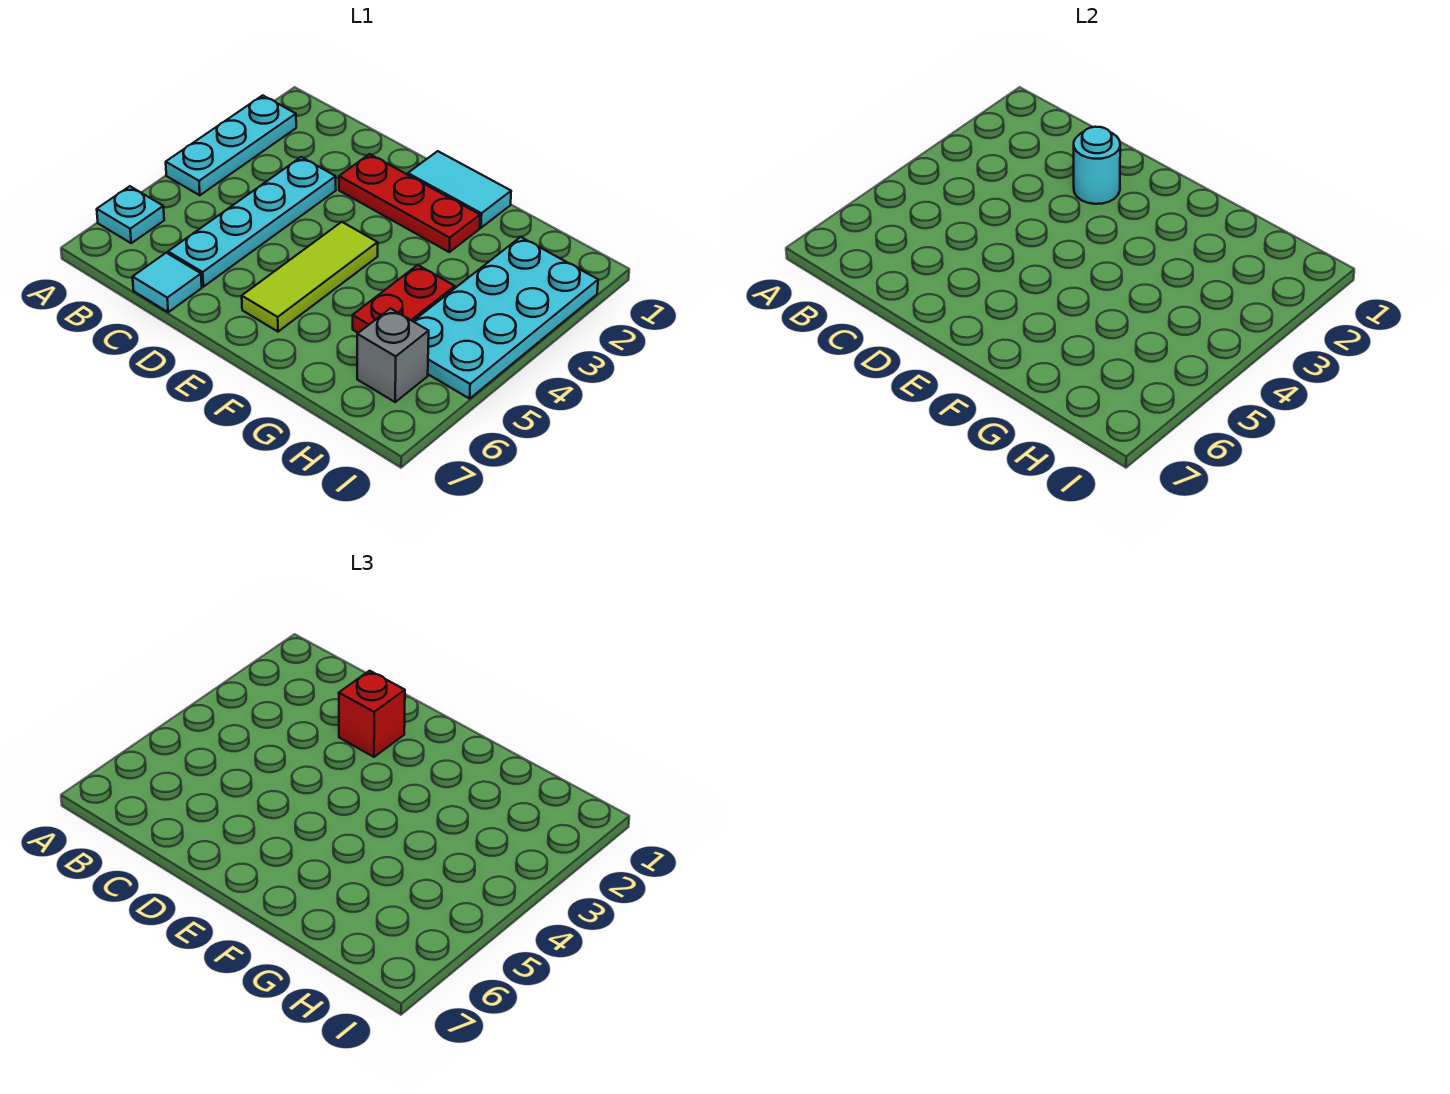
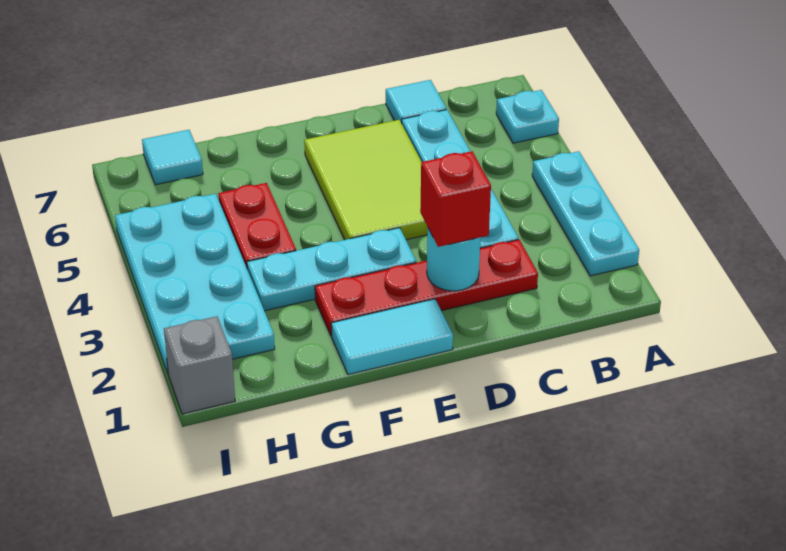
red plate D2:F2 level 1 -> red plate C2:F2 level 1
none -> cyan plate E3:G3 level 1
lime tile E4:E6 level 1 -> lime tile D4:E6 level 1
grey brick H6 level 1 -> grey brick I1 level 1
none -> cyan tile H7 level 1

